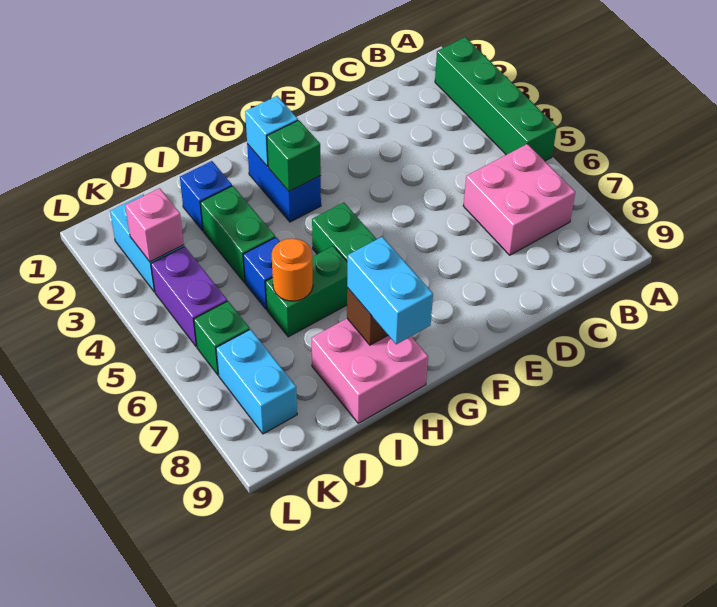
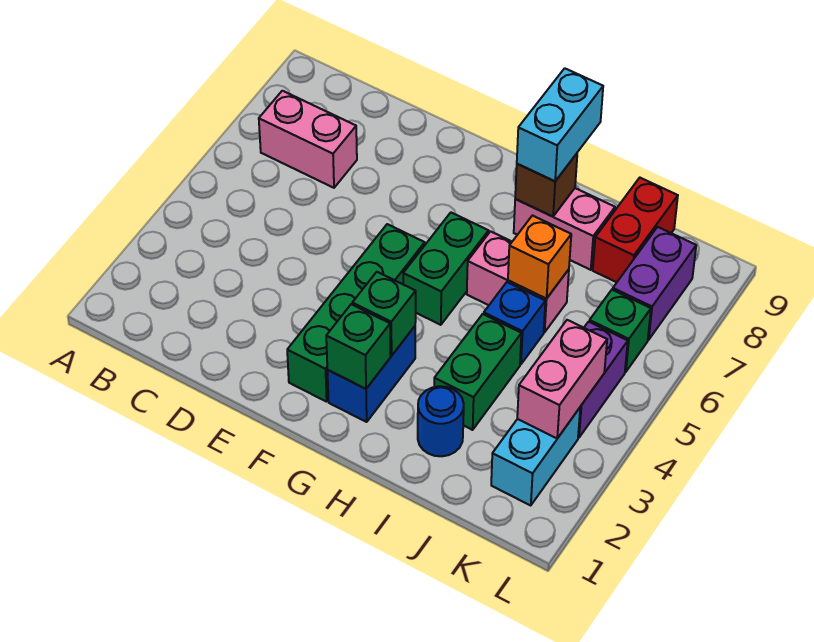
green brick A2:A5 level 1 -> green brick F2:F5 level 1
pink brick B6:C7 level 1 -> pink brick B7:C7 level 1
cyan brick G2 level 2 -> green brick G2 level 2
green brick H6:I6 level 1 -> pink brick H6:I6 level 1
pink brick H8:I9 level 1 -> pink brick H8:I8 level 1
blue brick I2 level 1 -> blue round brick I2 level 1
orange round brick I6 level 2 -> orange brick I6 level 2
none -> red brick J8:J9 level 1
pink brick K3 level 2 -> pink brick K3:K4 level 2
cyan brick K7:K8 level 1 -> purple brick K7:K8 level 1

